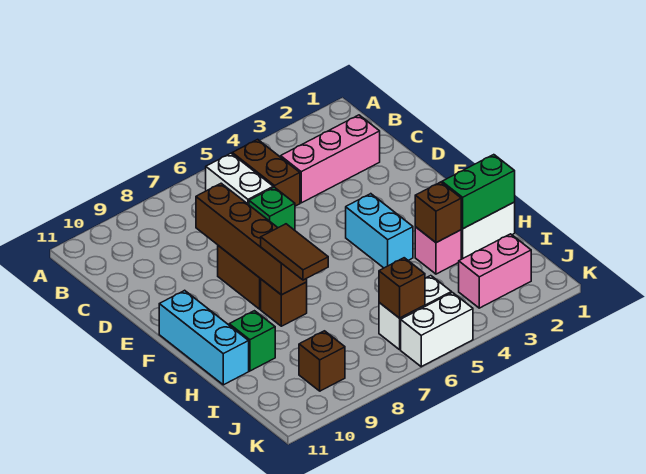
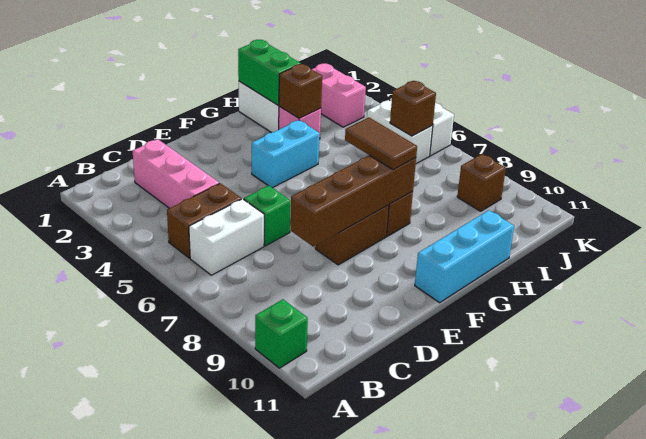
brown tile G8:H8 level 3 -> brown tile G7:G8 level 3
green brick H10 level 1 -> green brick A10 level 1

